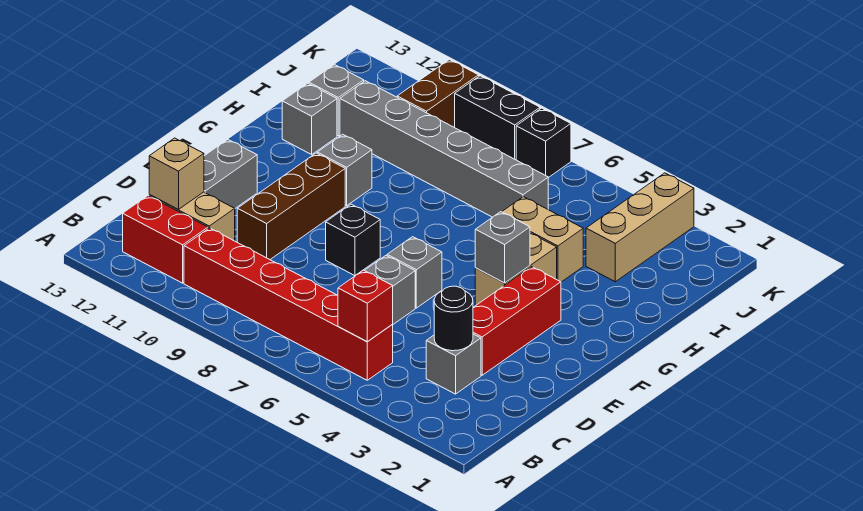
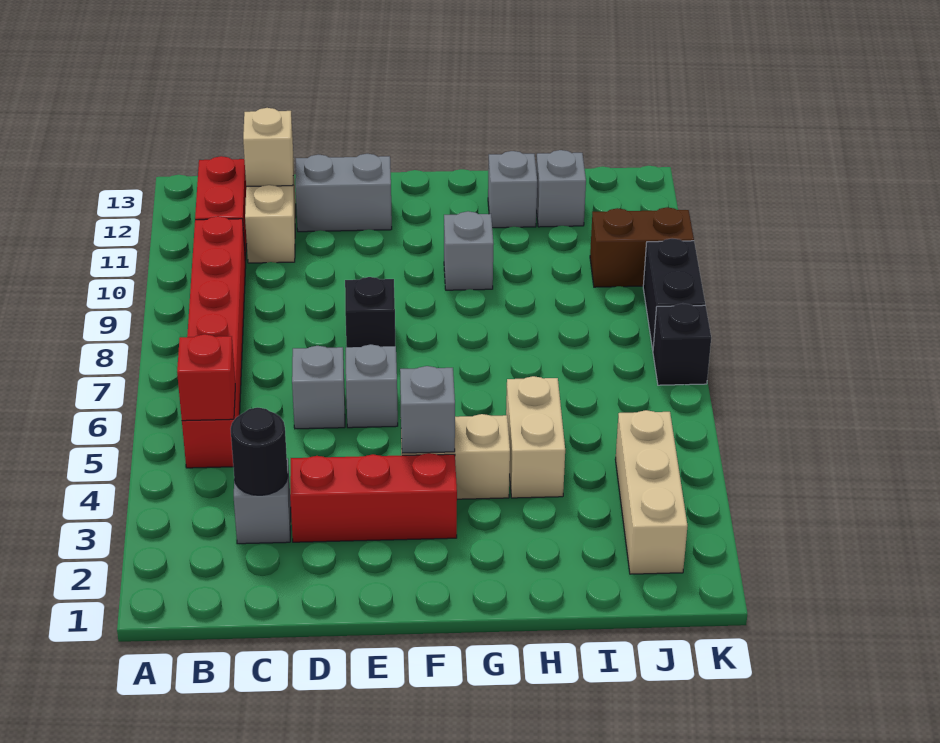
brown brick D10:F10 level 1 -> none
tan brick I3:K3 level 1 -> tan brick J2:J4 level 1
grey brick I6:I11 level 1 -> none

